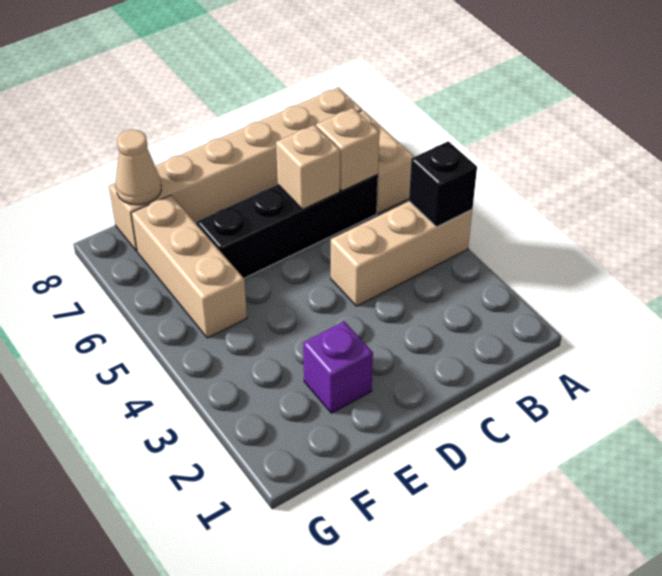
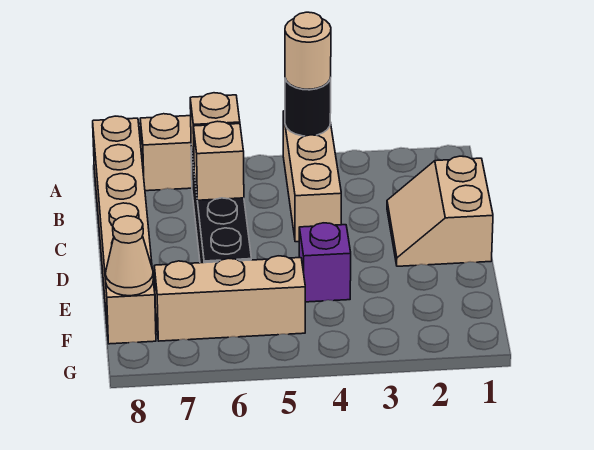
black brick A4 level 2 -> black round brick A4 level 2
none -> tan round brick A4 level 3
none -> tan slope C1:D2 level 1 top 1
purple brick E2 level 1 -> purple brick E4 level 1

